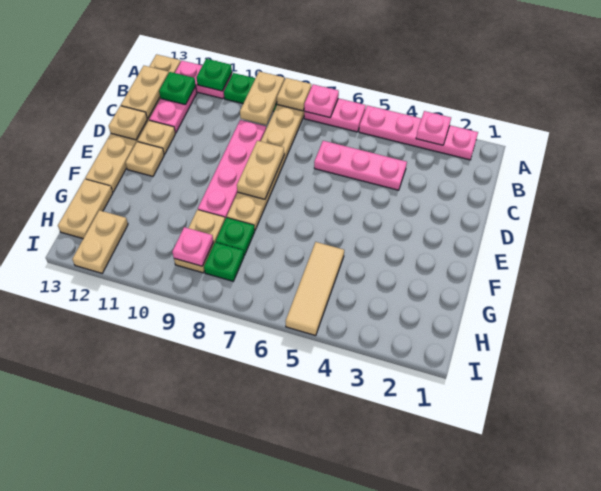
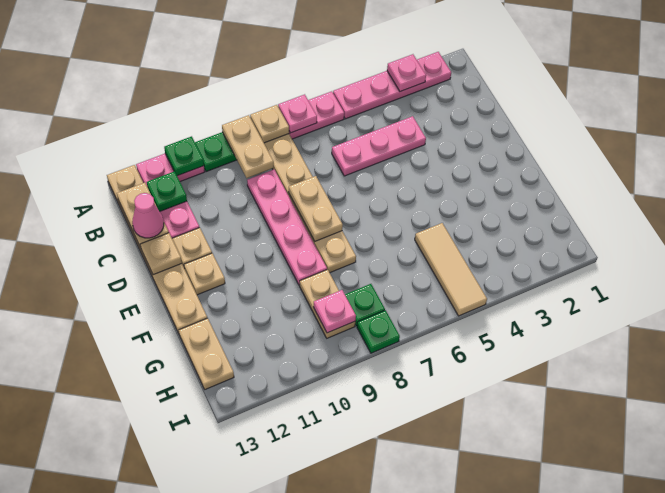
none -> pink cone C13 level 3
green plate G8 level 1 -> green plate I8 level 1
tan plate H12:I12 level 1 -> none

